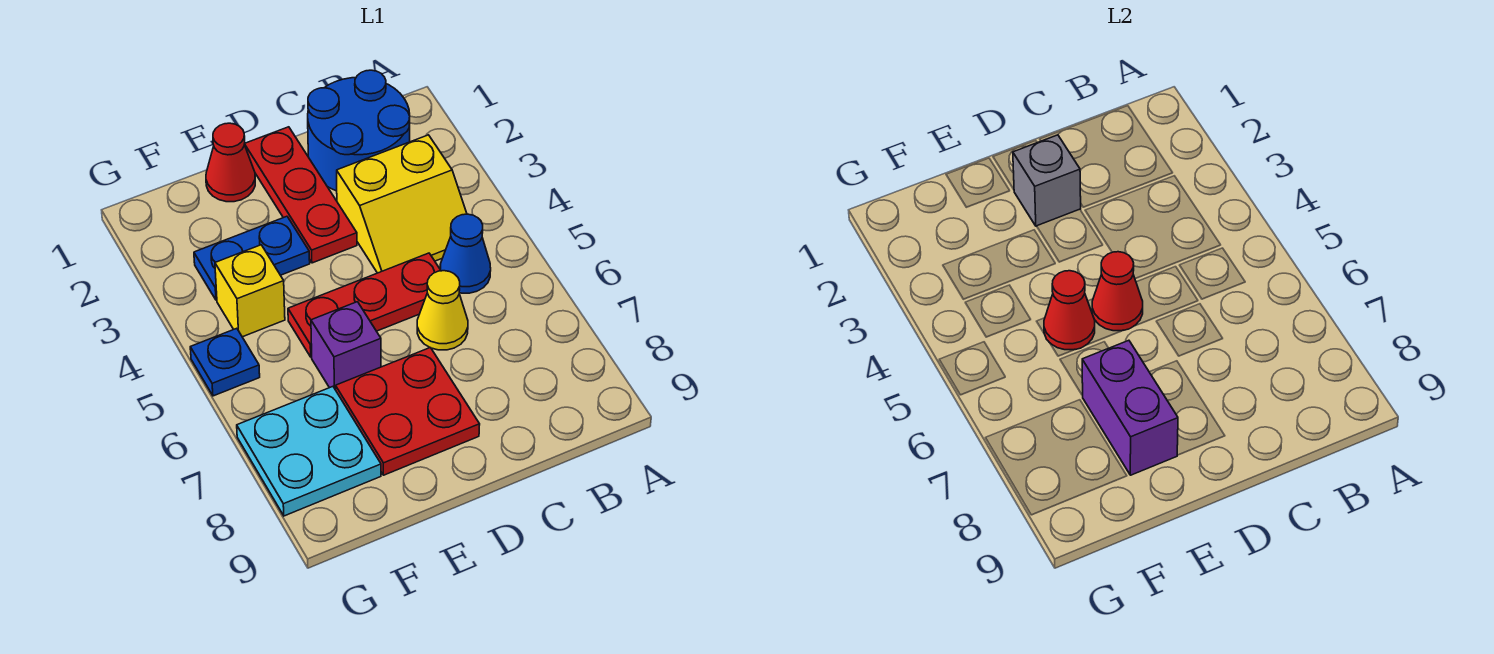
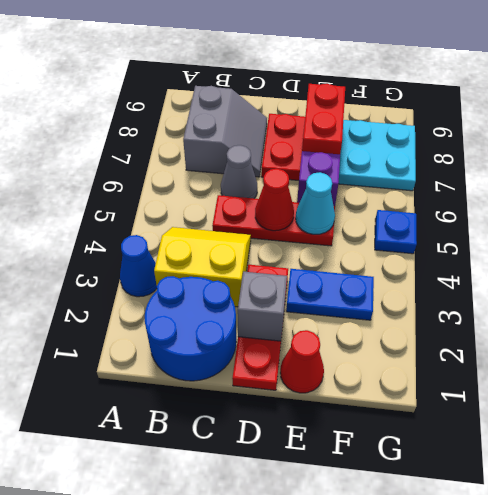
blue cone B5 level 1 -> blue cone A3 level 1
none -> grey slope B7:C8 level 1 top B
yellow cone C6 level 1 -> grey cone C6 level 1
red cone E5 level 2 -> cyan cone E5 level 2
purple brick E7:E8 level 2 -> red brick E7:E8 level 2
yellow brick F4 level 1 -> none

